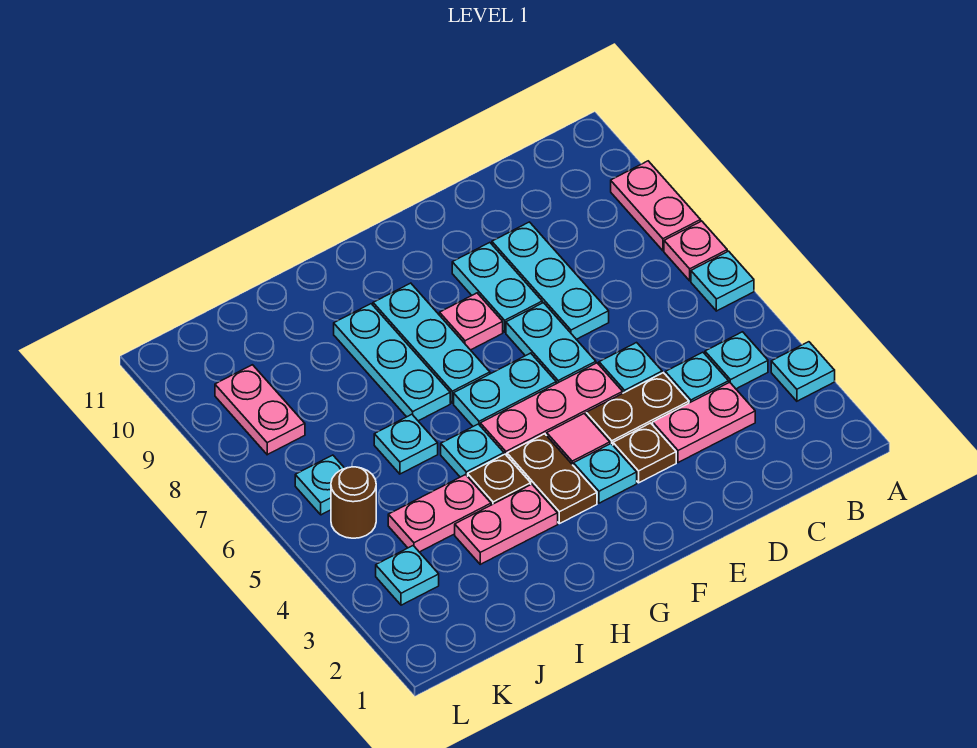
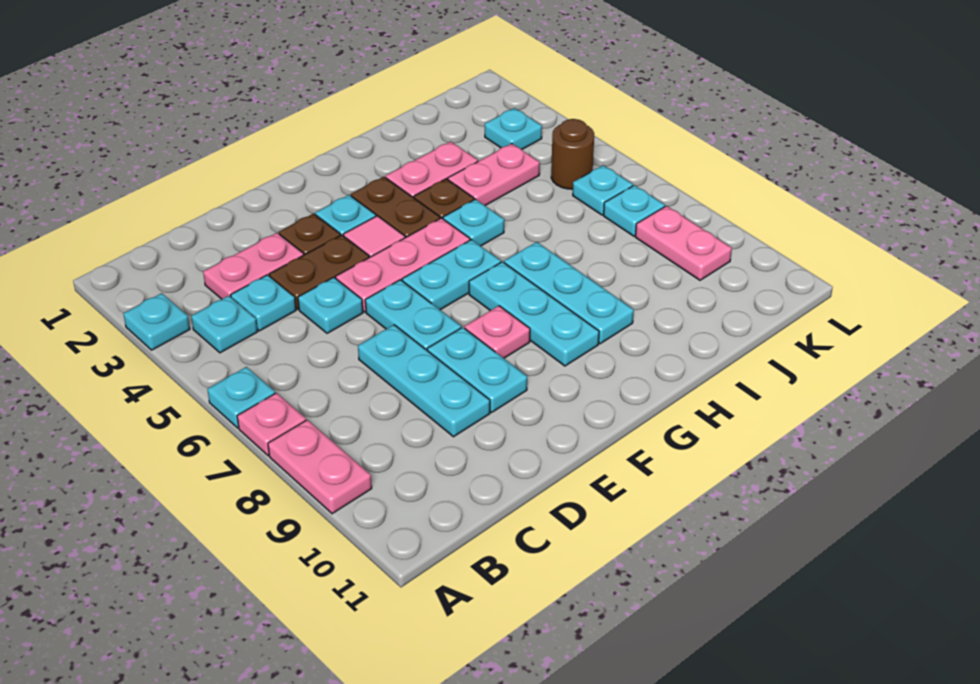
cyan plate I6 level 1 -> cyan plate K7 level 1

